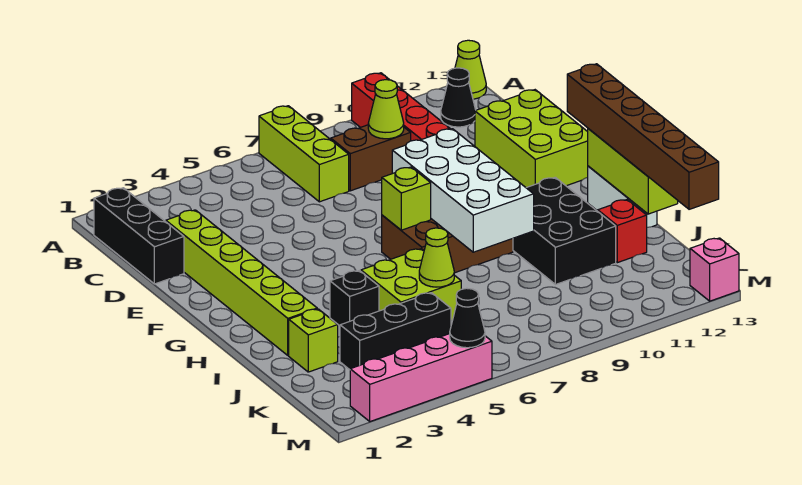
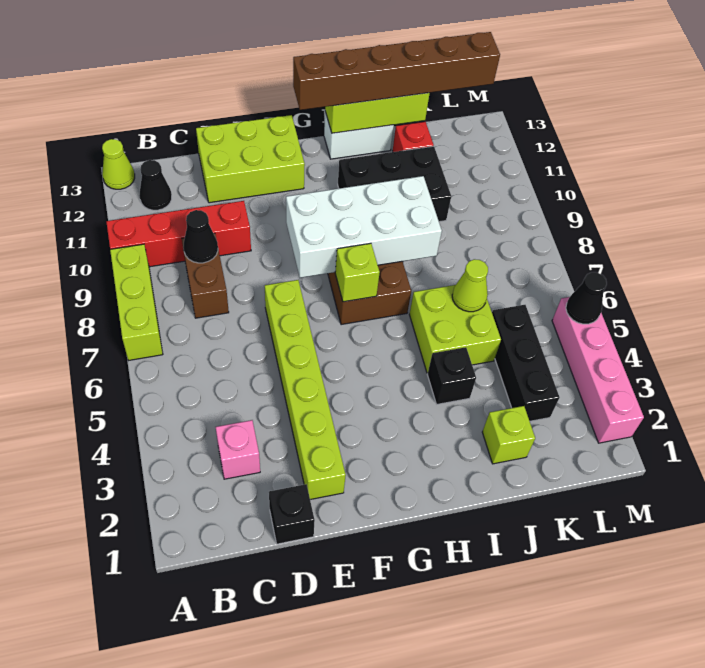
lime brick A7:C7 level 1 -> lime brick A7:A9 level 1
black brick B1:D1 level 1 -> black brick D1 level 1
lime cone C9 level 2 -> black cone C9 level 2
lime brick D2:I2 level 1 -> lime brick E2:E7 level 1
pink brick M13 level 1 -> pink brick C3 level 1

